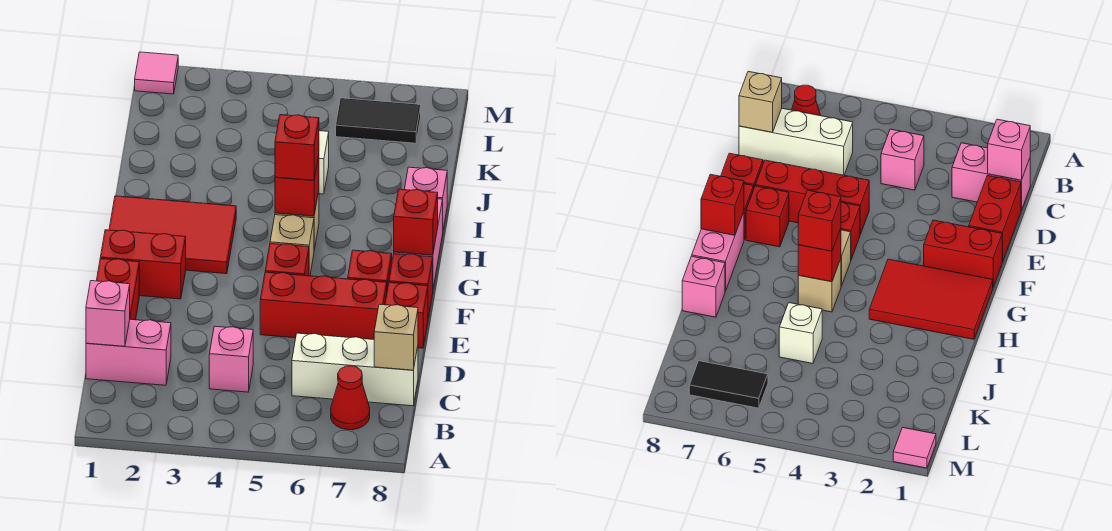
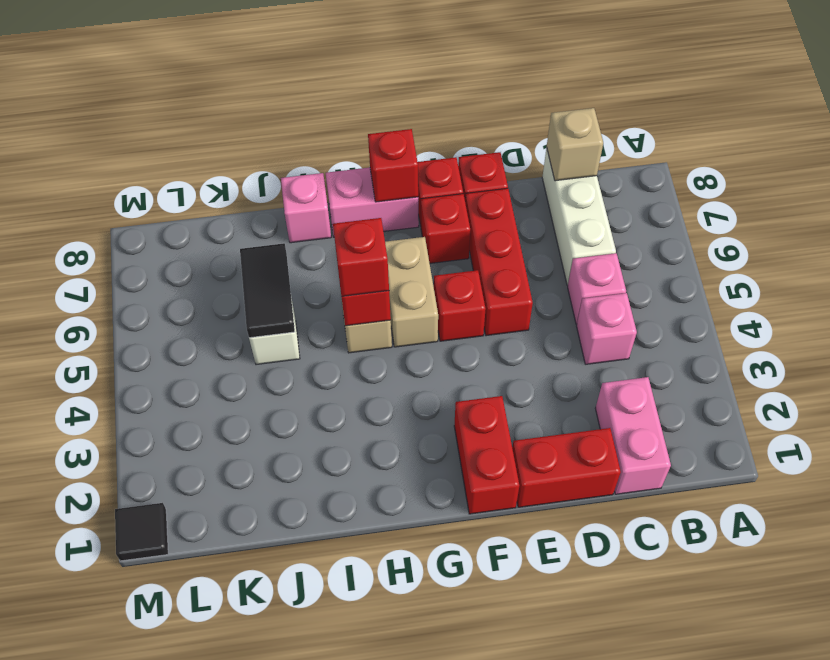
red cone B7 level 1 -> none
pink brick C1 level 2 -> pink brick C5 level 1
red tile G1:H3 level 1 -> none
tan brick G5 level 1 -> tan brick G5:G6 level 1
black tile L6:L7 level 1 -> black tile J5:J6 level 2
pink tile M1 level 1 -> black tile M1 level 1

